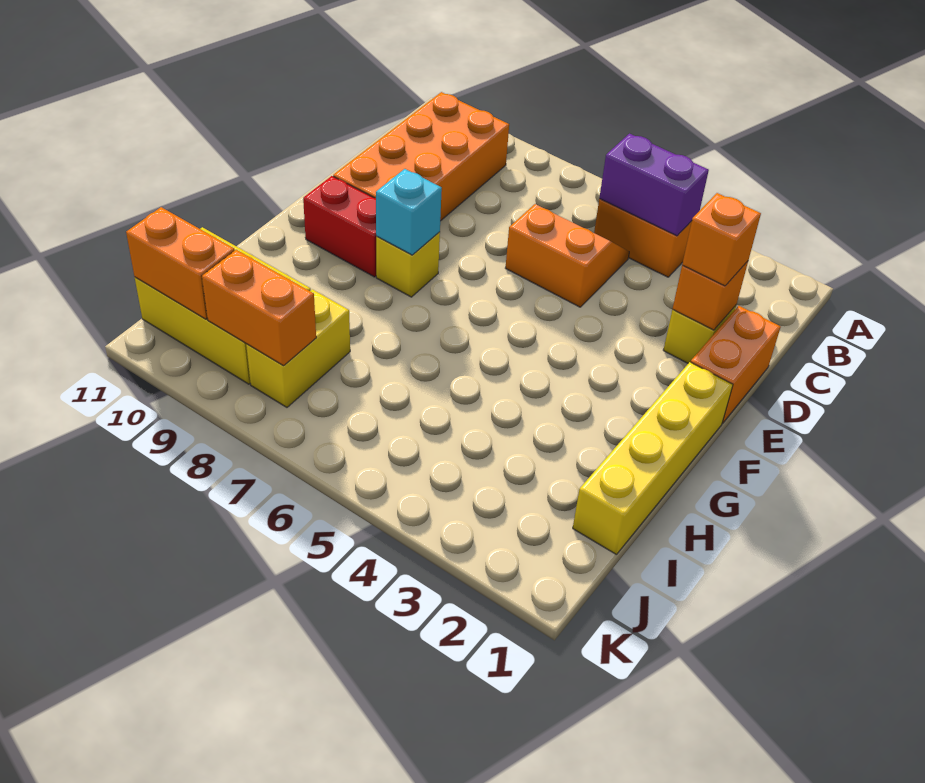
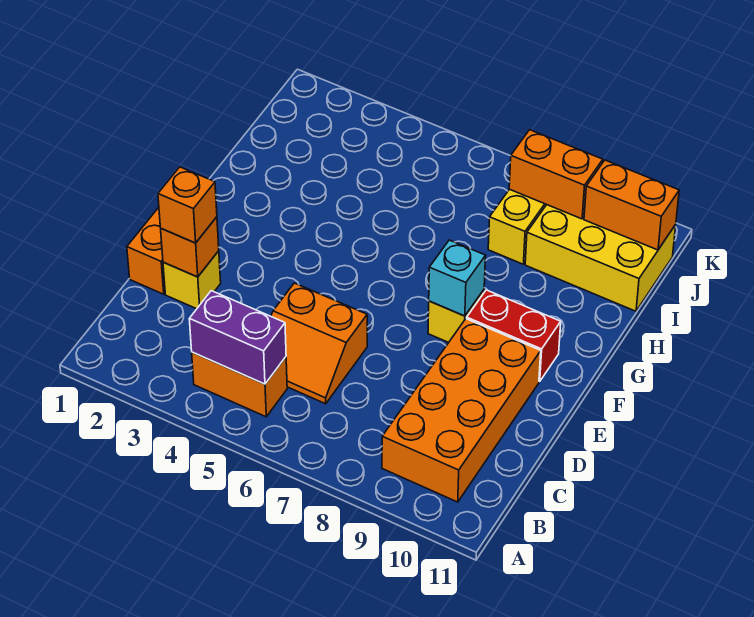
yellow brick F1:I1 level 1 -> none

